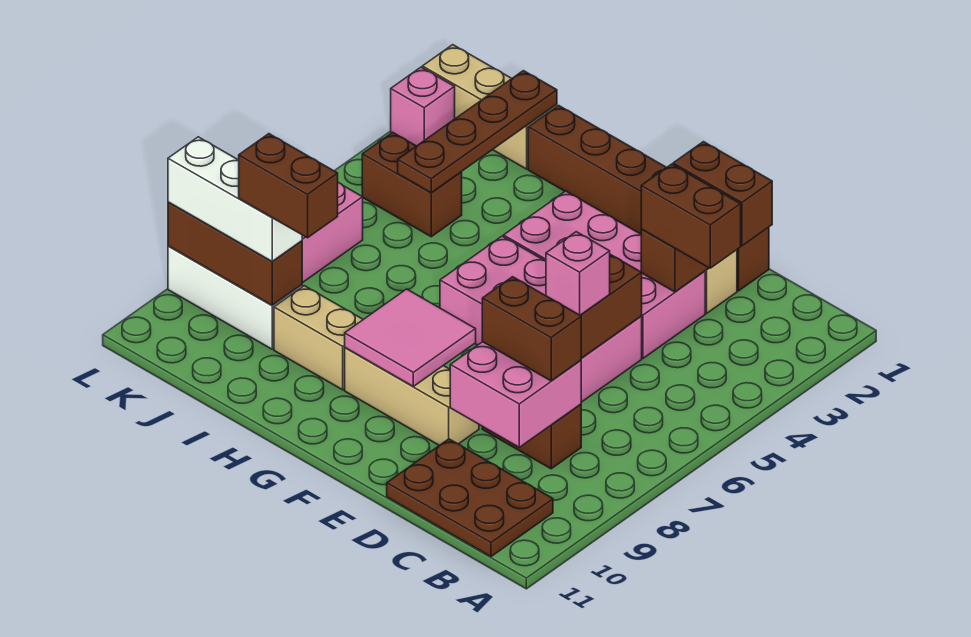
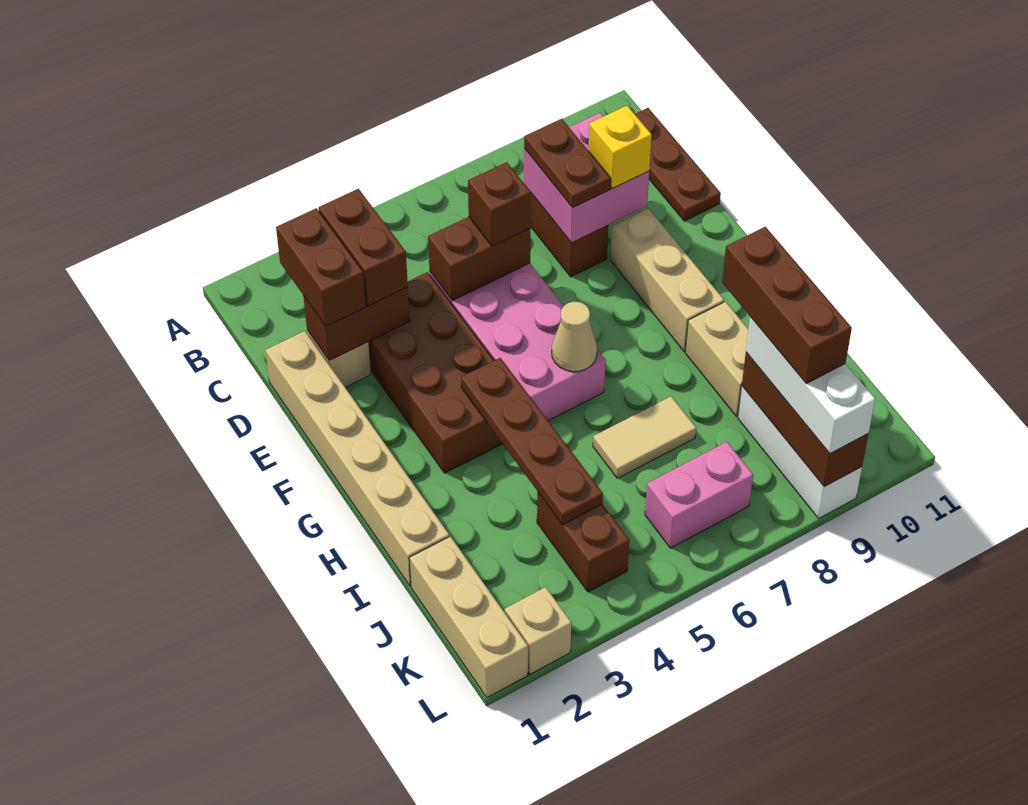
brown plate B10:D11 level 1 -> brown plate B11:D11 level 1
brown brick C8:D8 level 3 -> brown plate C8:D8 level 3
brown brick D1:I1 level 1 -> tan brick D1:I1 level 1
pink brick D3:G4 level 1 -> brown brick D3:G4 level 1
pink brick D6 level 3 -> brown brick D6 level 3
none -> yellow brick D9 level 3
pink tile F8:G9 level 2 -> none
none -> tan cone G6 level 2
none -> tan tile I6:I7 level 1
brown brick I9:J9 level 4 -> brown brick I9:K9 level 4
brown plate J1:J4 level 2 -> brown plate G4:J4 level 2
pink brick L2 level 1 -> tan brick L2 level 1

